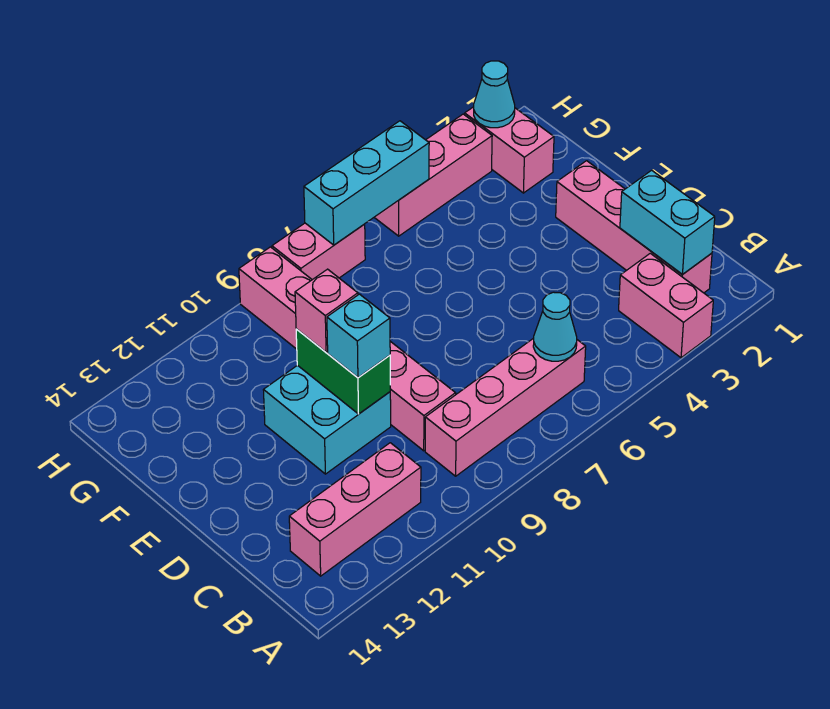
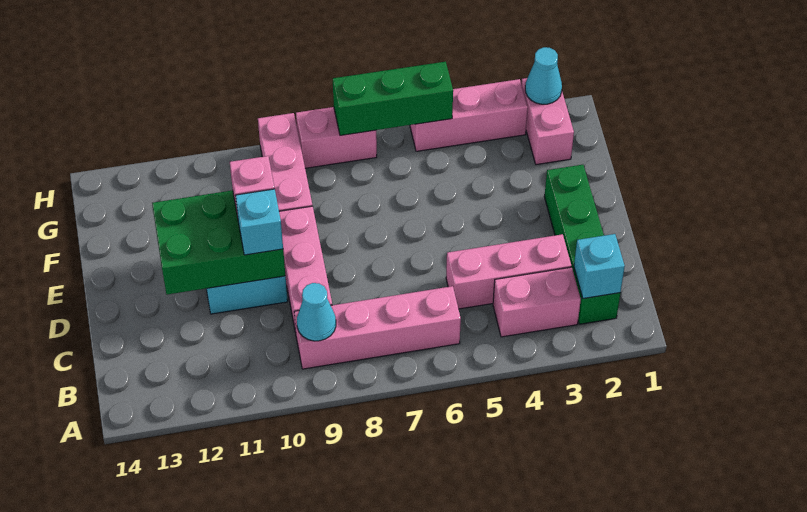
pink brick A3:B3 level 1 -> pink brick B3:B4 level 1
pink brick B2:E2 level 1 -> green brick B2:E2 level 1
cyan brick B2:C2 level 2 -> cyan brick B2 level 2
cyan cone B6 level 2 -> cyan cone B9 level 2
pink brick B11:B13 level 1 -> pink brick C3:C5 level 1
green brick D10:E10 level 2 -> green brick D10:E12 level 2
cyan brick H5:H7 level 2 -> green brick H5:H7 level 2

